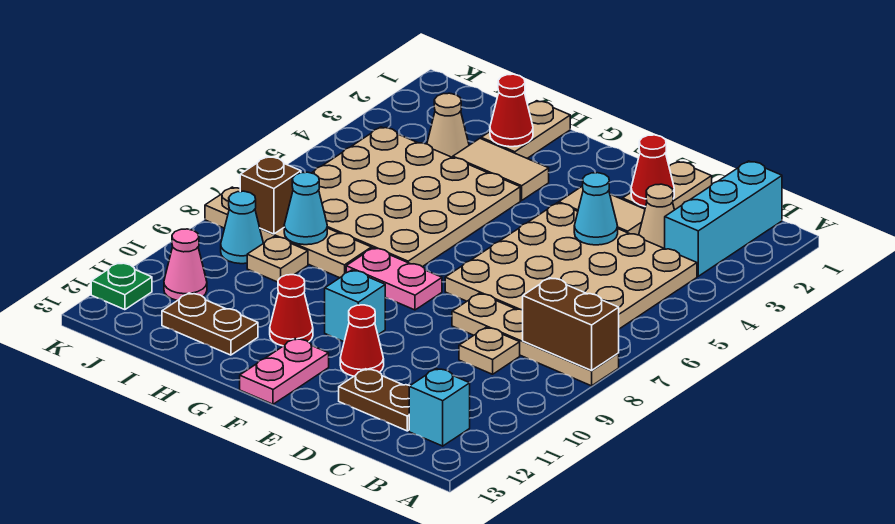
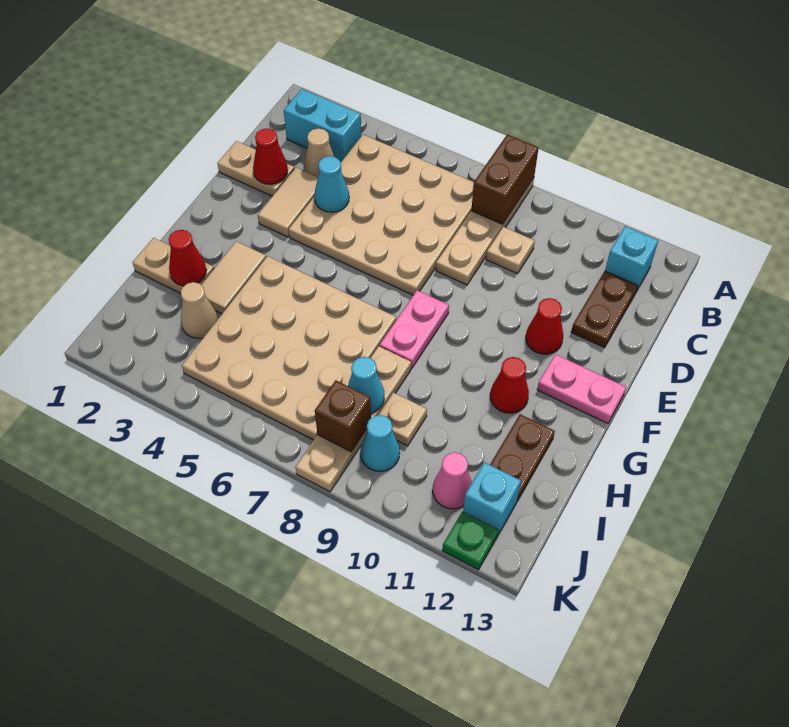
cyan brick B1:B3 level 1 -> cyan brick B2:B3 level 1
cyan brick F10 level 1 -> cyan brick J12 level 1

